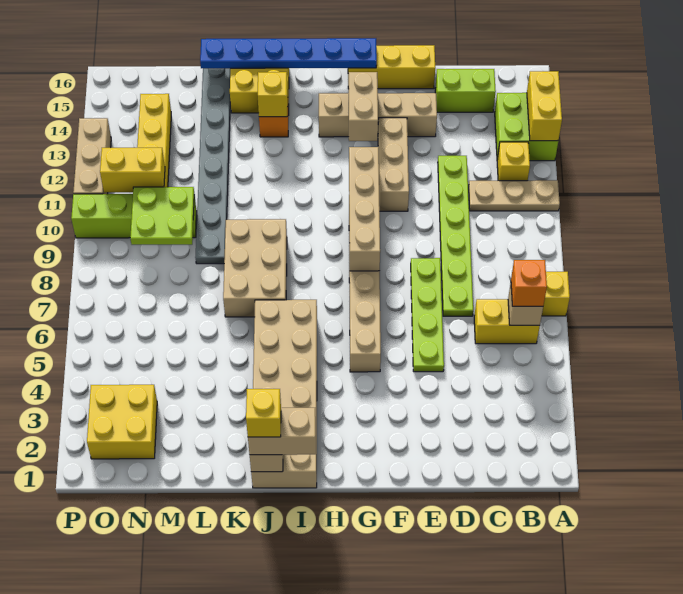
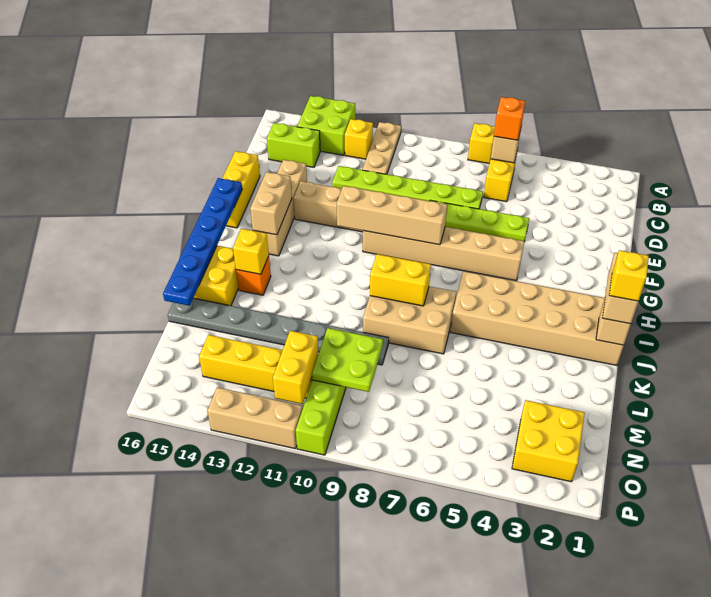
yellow brick A13:A14 level 2 -> yellow brick J8:J9 level 2
lime brick C15:D15 level 1 -> lime brick C14:C15 level 1
tan brick G13:G14 level 2 -> tan brick G14:H14 level 2

